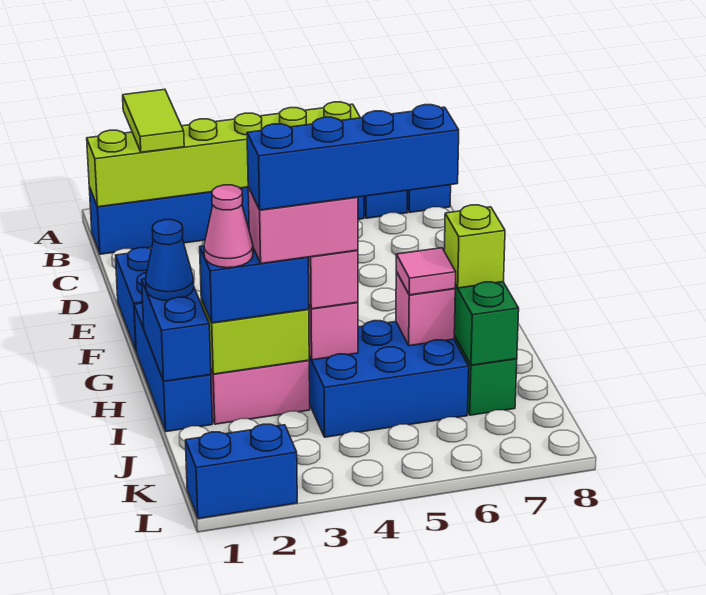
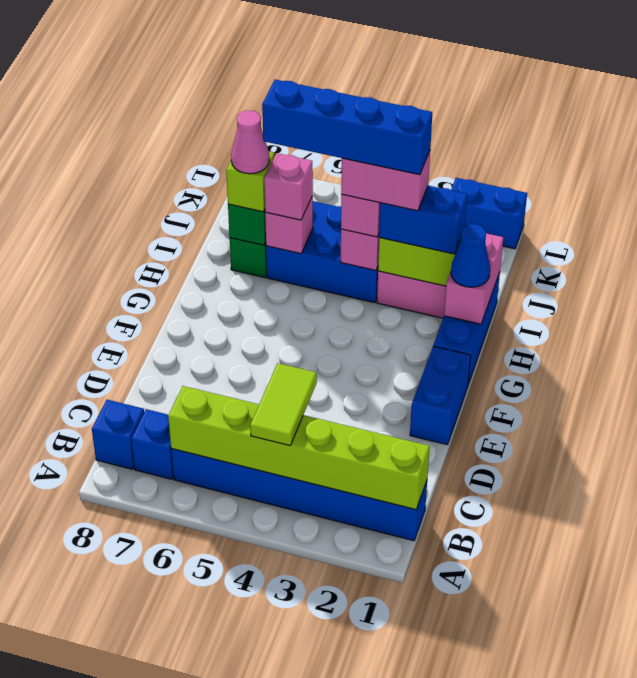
lime tile A2:B2 level 3 -> lime tile B4:C4 level 3
blue brick H1:I1 level 2 -> pink brick H1:I1 level 2
pink cone I2 level 4 -> pink cone I7 level 4
pink tile I6 level 3 -> pink brick I6 level 3

